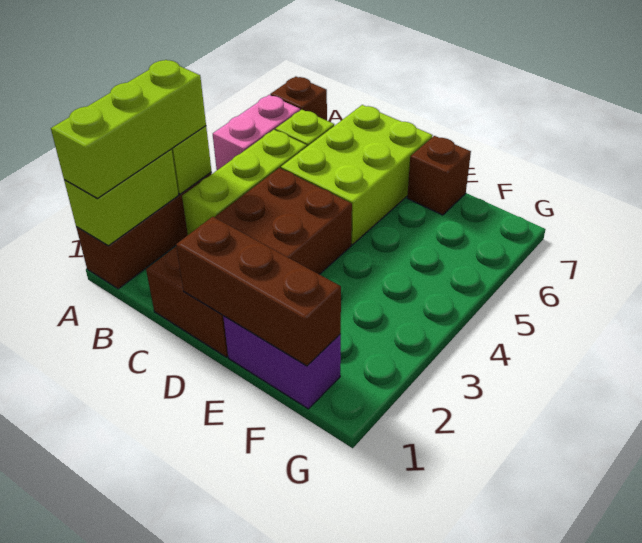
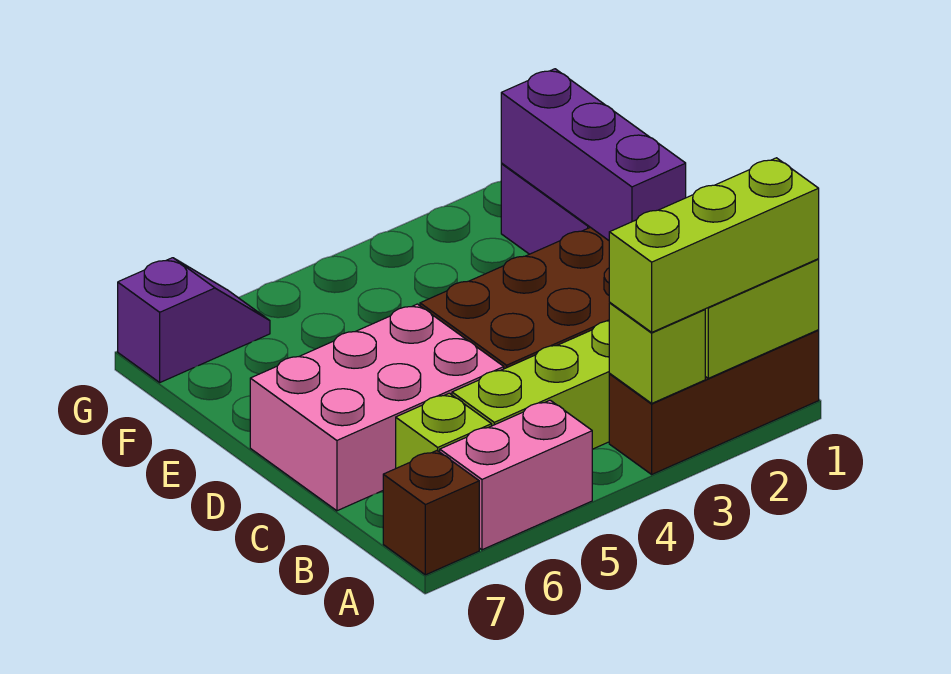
lime brick C5:D7 level 1 -> pink brick C5:D7 level 1
brown brick D1:F1 level 2 -> purple brick D1:F1 level 2
brown brick E7 level 1 -> none
none -> purple slope G6:G7 level 1 top 7

